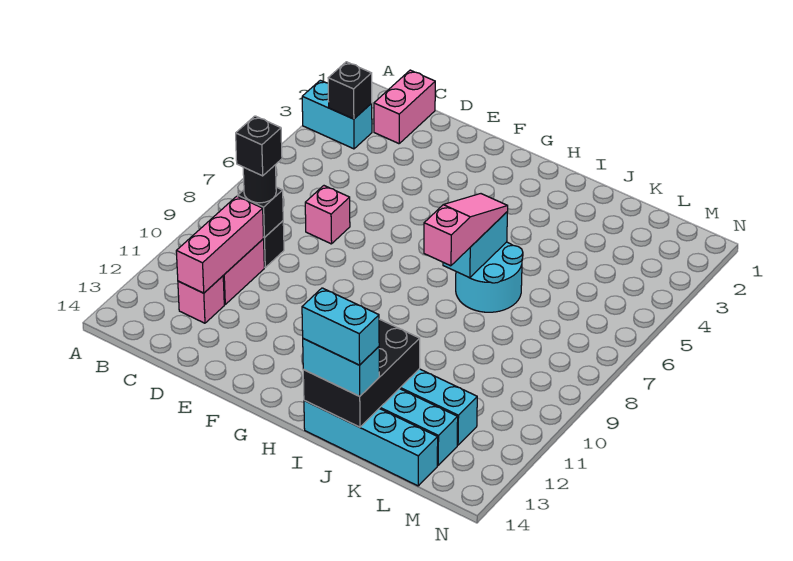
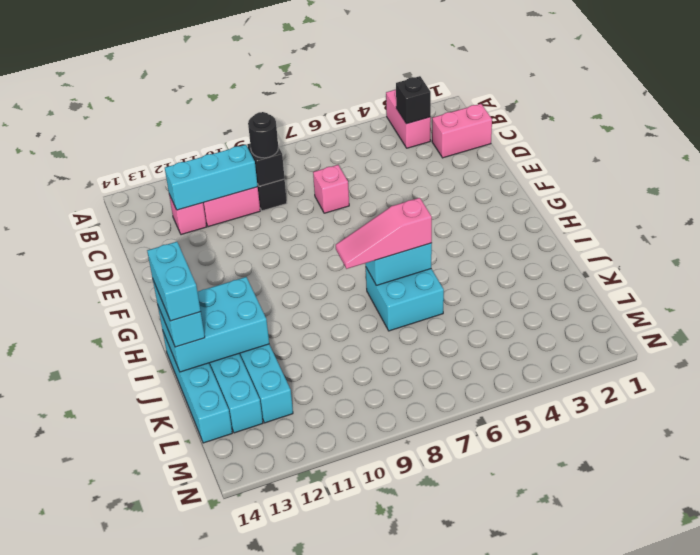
cyan brick A3:B3 level 1 -> pink brick A3:B3 level 1
black brick C9 level 4 -> none
pink brick C10:C12 level 2 -> cyan brick C10:C12 level 2
cyan round brick I6:J7 level 1 -> cyan brick I6:J7 level 1
pink slope I6:I8 level 3 top 8 -> pink slope I6:I8 level 3 top 6
black brick I12:J14 level 2 -> cyan brick I12:J14 level 2

